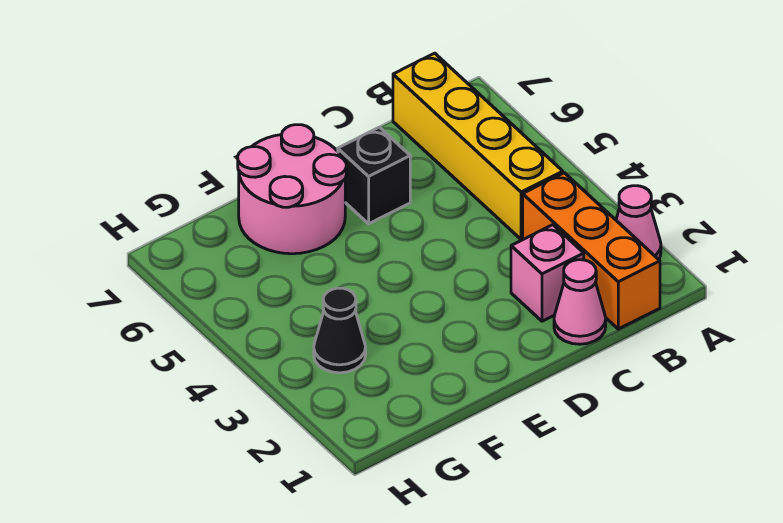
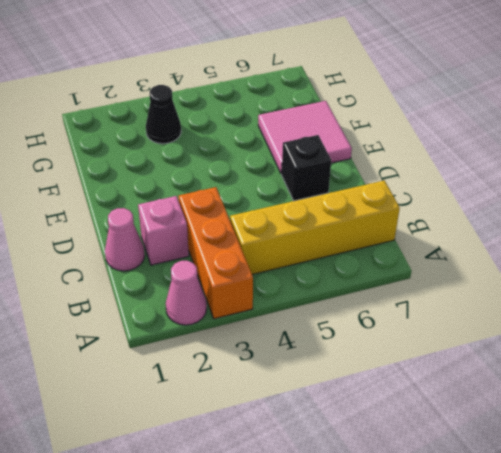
orange brick B1:B3 level 1 -> orange brick A3:C3 level 1
pink round brick E6:F7 level 1 -> pink tile E6:F7 level 1

